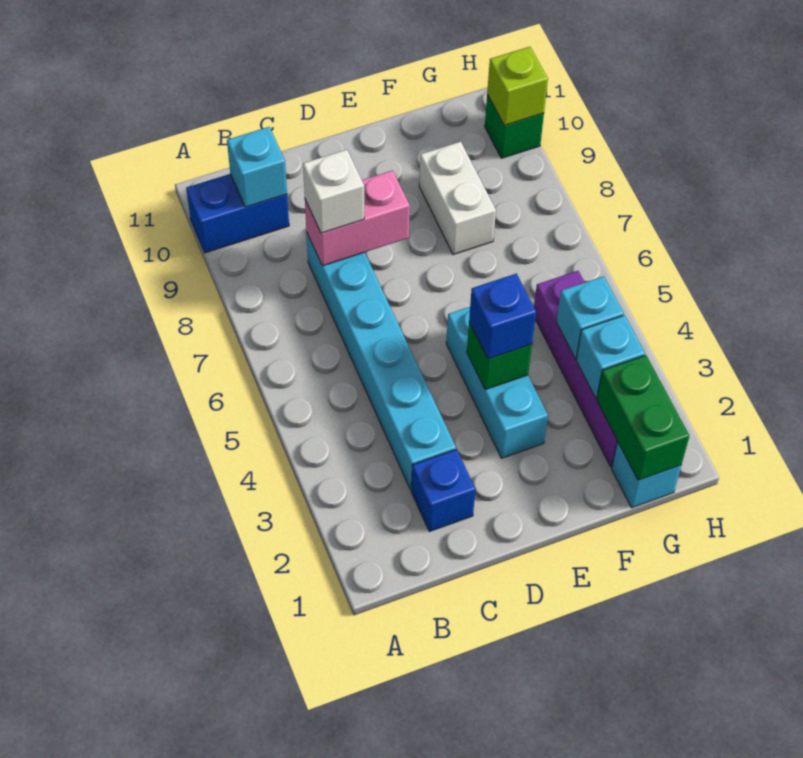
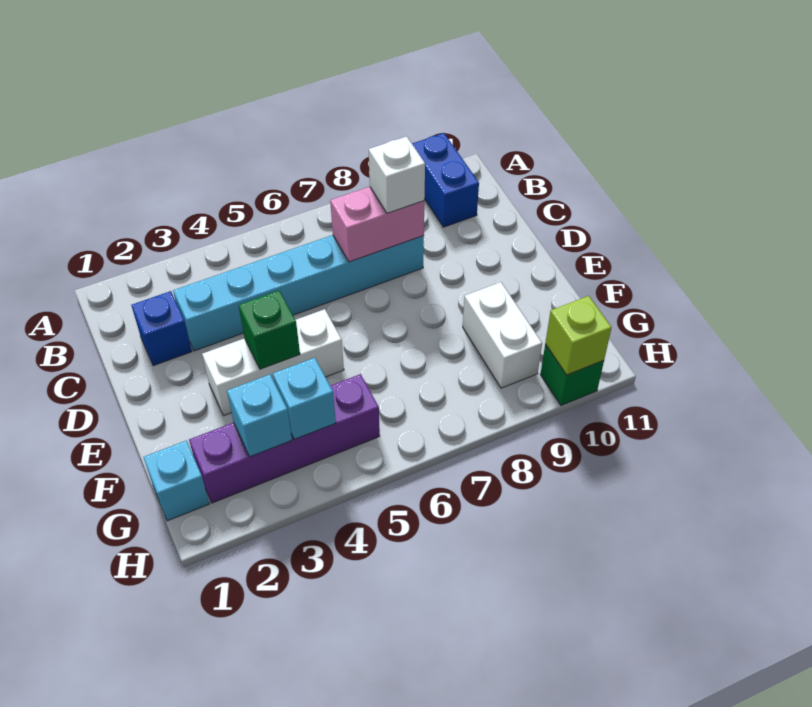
cyan brick B10 level 2 -> none
pink brick C8:D8 level 2 -> pink brick C7:C8 level 2
cyan brick E3:E5 level 1 -> white brick E3:E5 level 1
blue brick E4 level 3 -> none
white brick F8:F9 level 1 -> white brick F9:G9 level 1
green brick G1:G2 level 2 -> none

